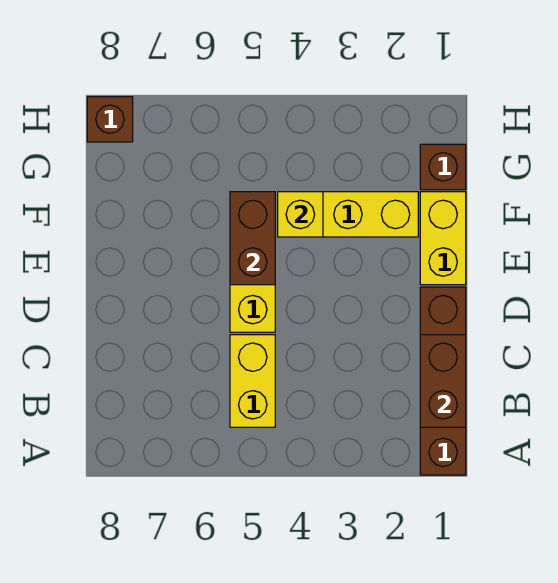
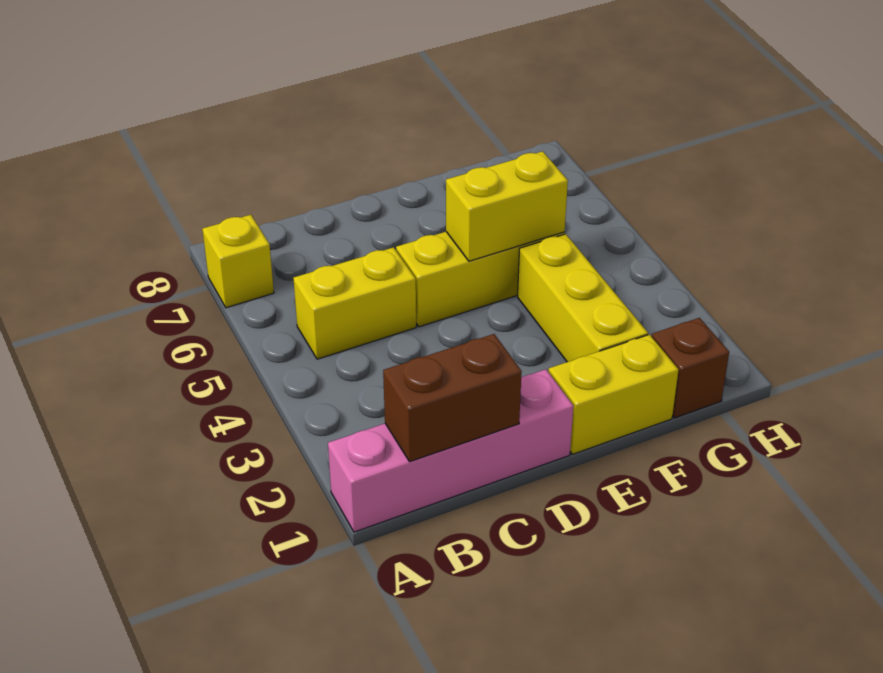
brown brick A1:D1 level 1 -> pink brick A1:D1 level 1
brown brick E5:F5 level 2 -> yellow brick E5:F5 level 2
yellow brick F4 level 2 -> yellow brick A7 level 1
brown brick H8 level 1 -> none

